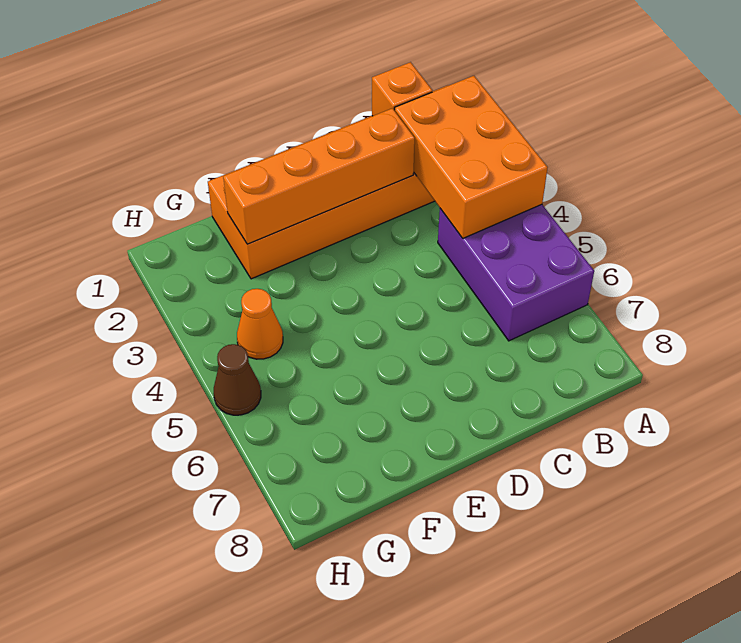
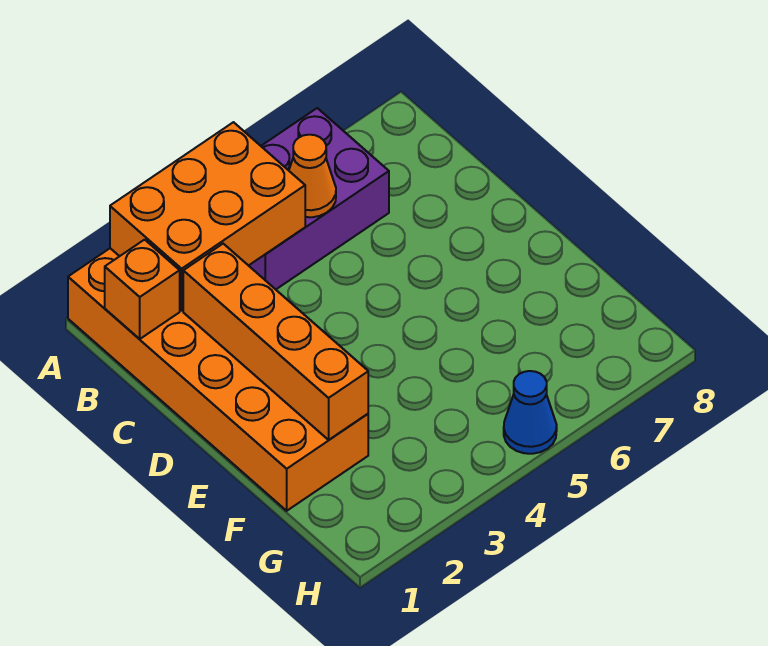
orange cone G4 level 1 -> orange cone B5 level 2
brown cone H5 level 1 -> blue cone H5 level 1

